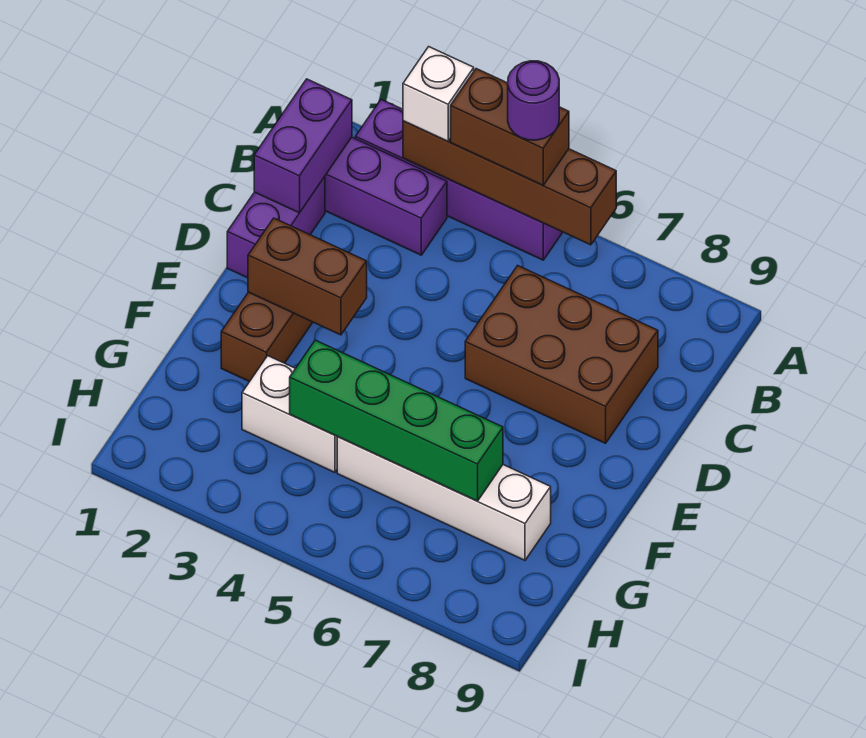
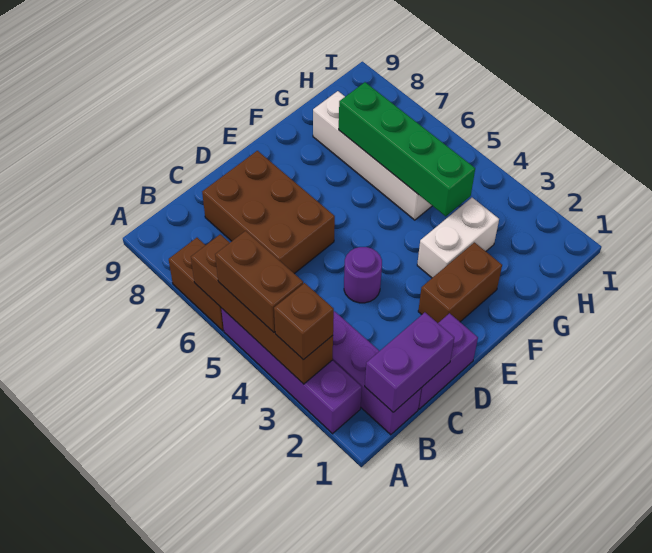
white brick A3 level 3 -> brown brick A3 level 3
purple round brick A5 level 4 -> purple round brick D4 level 1
brown brick E2:E3 level 2 -> brown brick A6:A7 level 1
white brick G3:G4 level 1 -> white brick F3:G3 level 1

